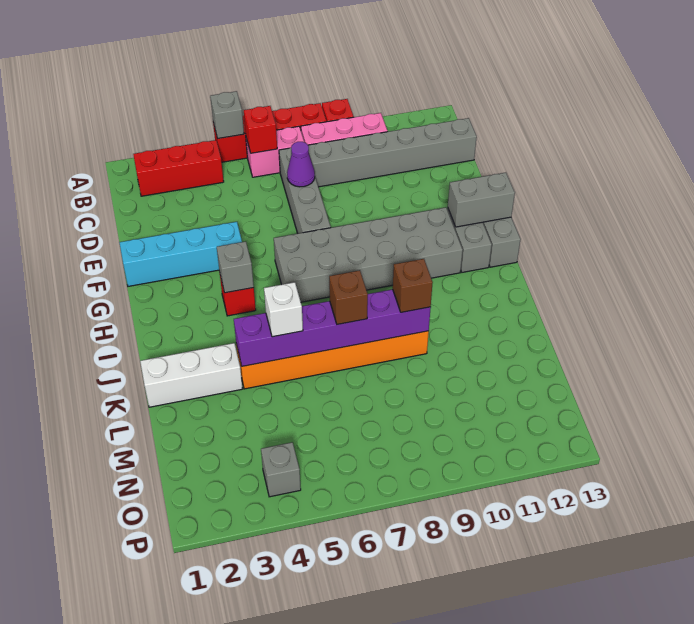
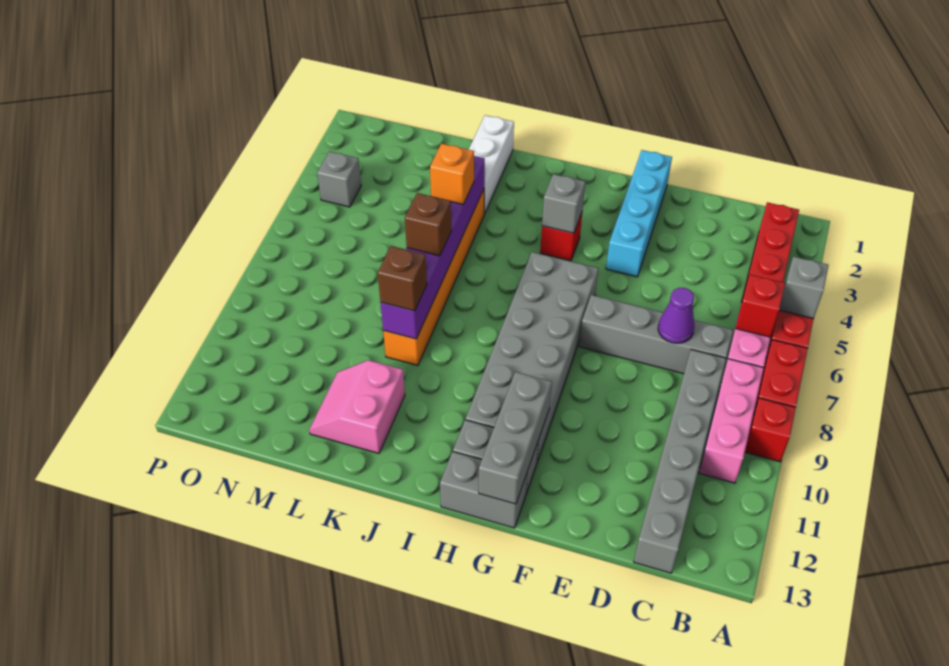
grey brick G12:G13 level 2 -> grey brick G11:G13 level 2
white brick K5 level 3 -> orange brick K5 level 3
none -> pink slope K11:L12 level 1 top K

